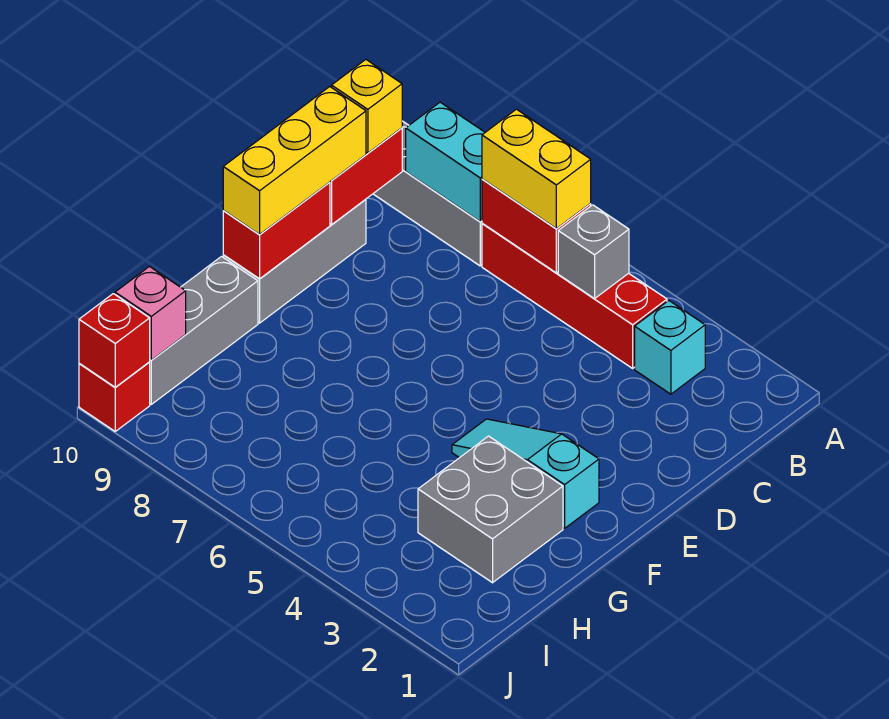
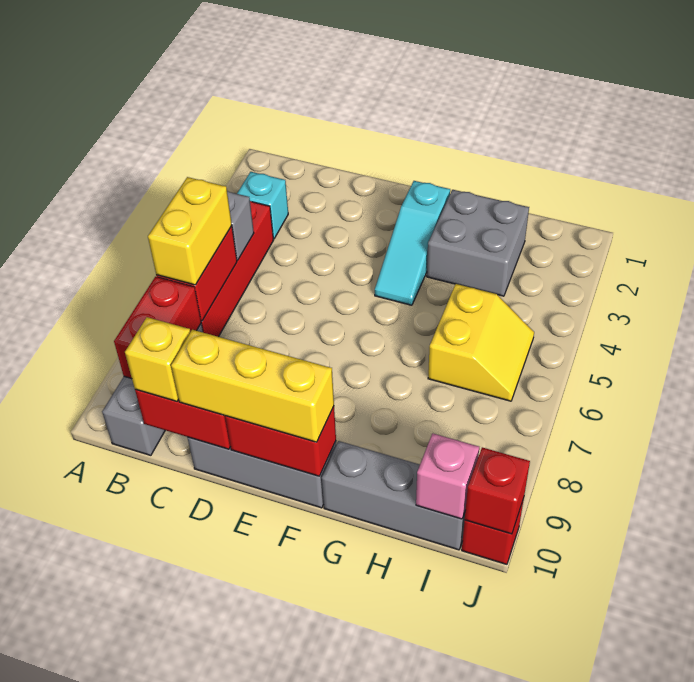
cyan brick B8:B9 level 2 -> red brick B8:B9 level 2
none -> yellow slope H5:I6 level 1 top H

